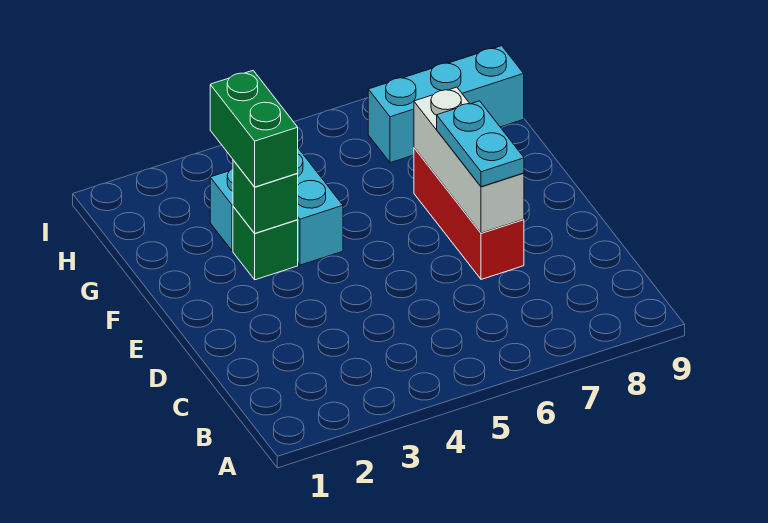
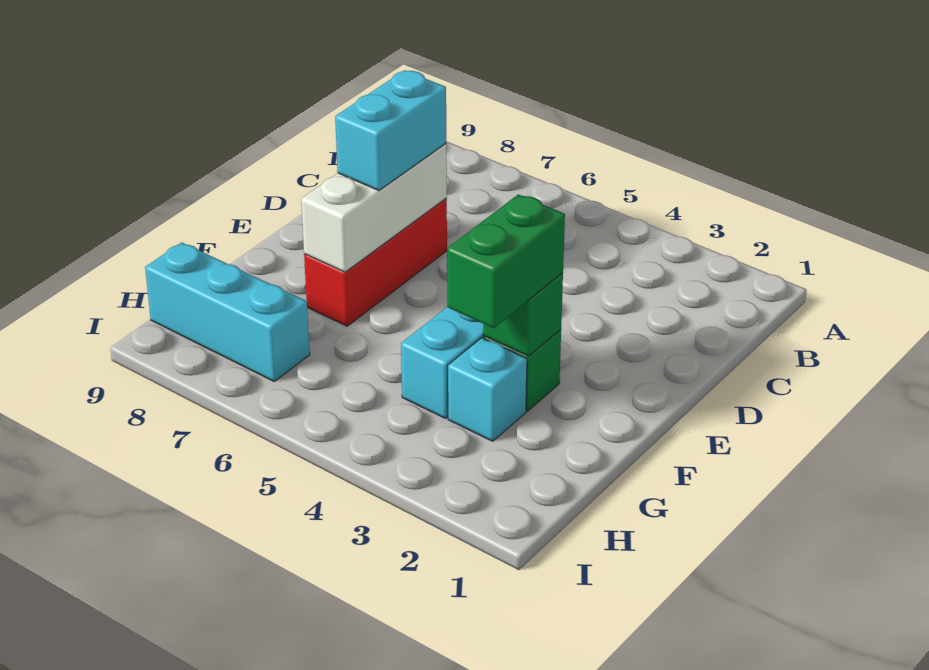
cyan plate D7:E7 level 3 -> cyan brick D7:E7 level 3

